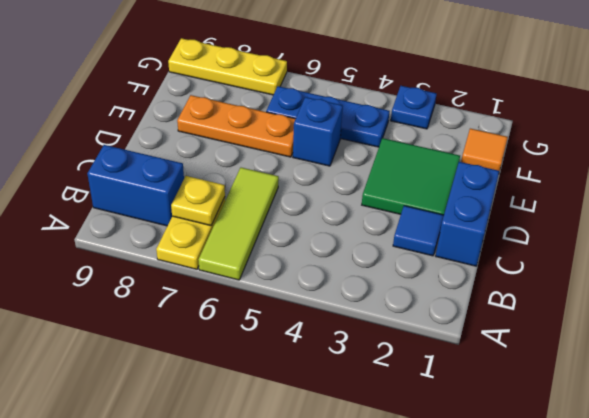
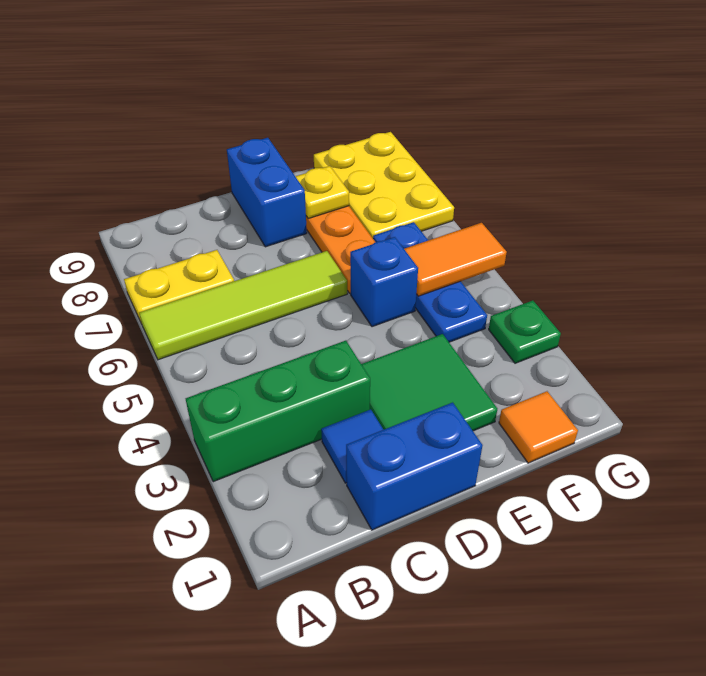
none -> green brick A3:C3 level 1
lime tile A6:C6 level 1 -> lime tile A6:D6 level 1
yellow plate B7 level 2 -> yellow plate E8 level 2
blue brick B8:B9 level 1 -> blue brick D8:D9 level 1
none -> orange tile F5:G5 level 2
blue plate G3 level 1 -> green plate G3 level 1
yellow plate G7:G9 level 1 -> yellow plate F7:G9 level 1

